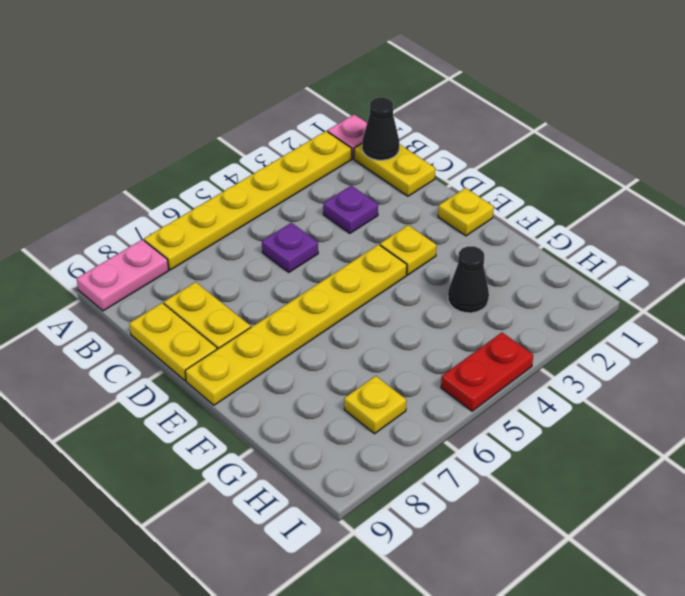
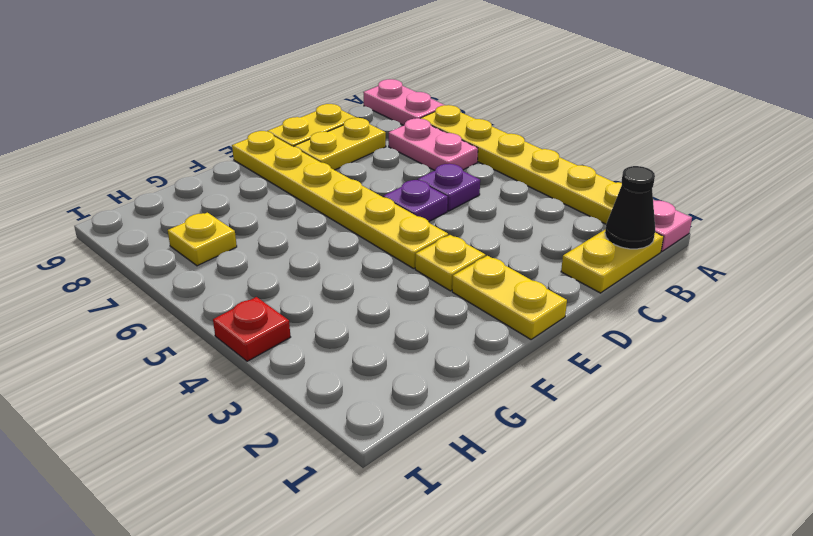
none -> pink plate B6:B7 level 1
purple plate C3 level 1 -> purple plate D5 level 1
yellow plate E1 level 1 -> yellow plate E1:E2 level 1
black cone G3 level 1 -> none
red plate I4:I5 level 1 -> red plate I4 level 1

